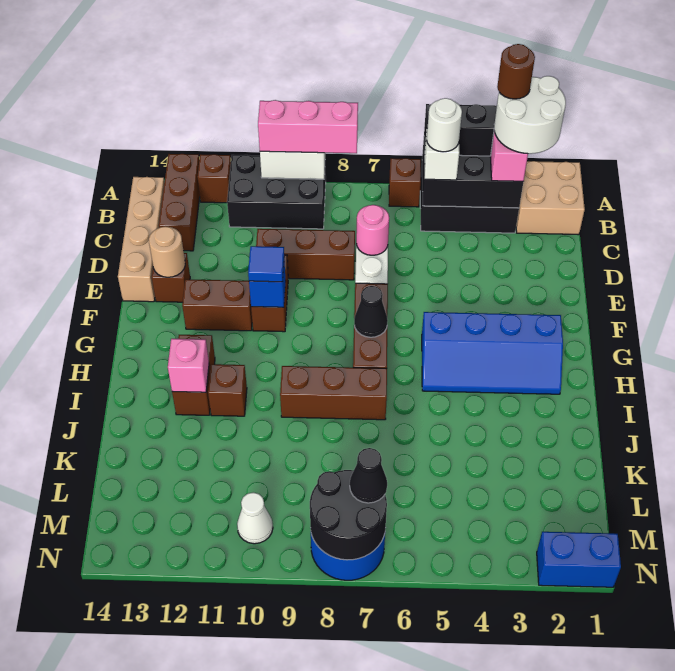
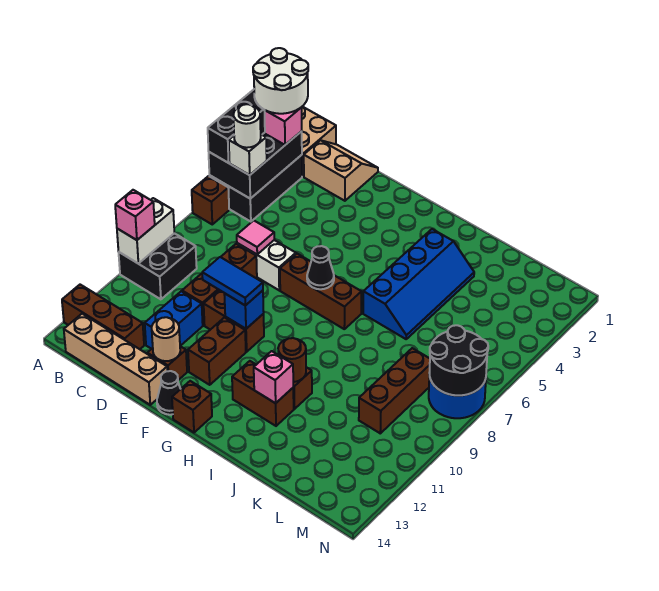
brown round brick A3 level 5 -> brown round brick I11 level 2
pink brick A8:A10 level 3 -> pink brick A10 level 3
black brick A9:B11 level 1 -> black brick A9:B10 level 1
brown brick A12 level 1 -> brown brick G14 level 1
none -> tan slope C1:D2 level 1 top 2
pink round brick D7 level 2 -> pink tile D7 level 2
blue tile F10 level 3 -> blue tile E10:F10 level 3
blue slope G2:H5 level 1 top G -> blue slope I3:J6 level 1 top I
brown brick I7:I9 level 1 -> brown brick L8:L10 level 1
black cone M7 level 3 -> black cone F14 level 1
white cone M10 level 1 -> none
blue brick N1:N2 level 1 -> blue brick D11:D12 level 1

